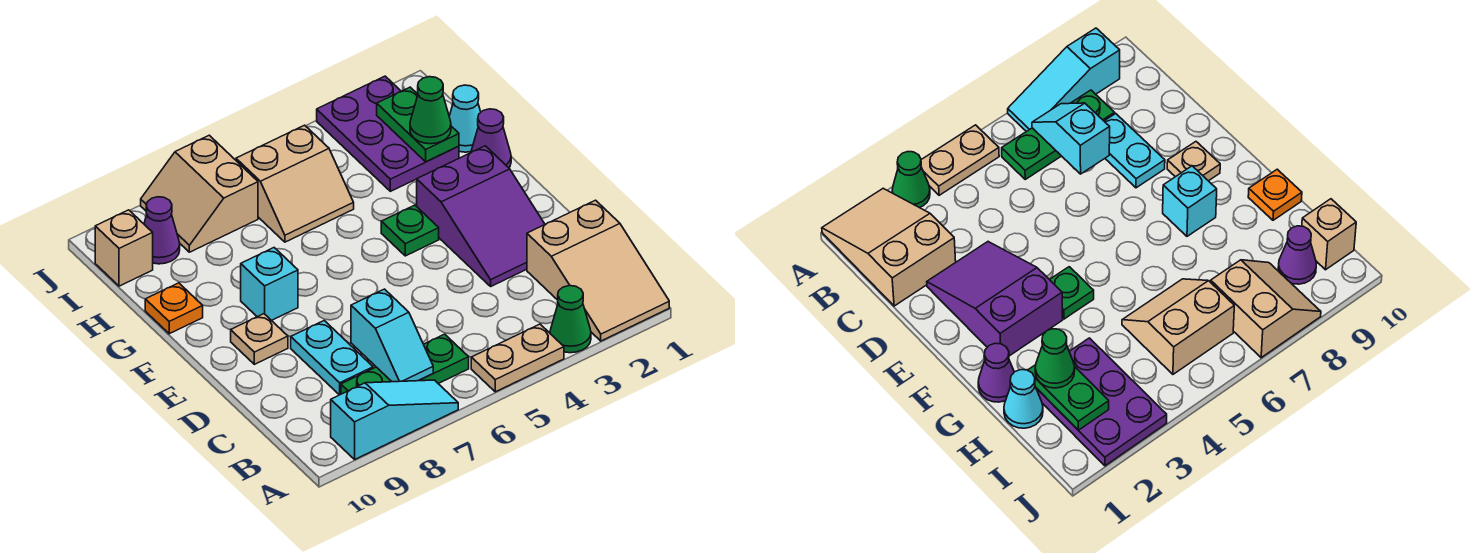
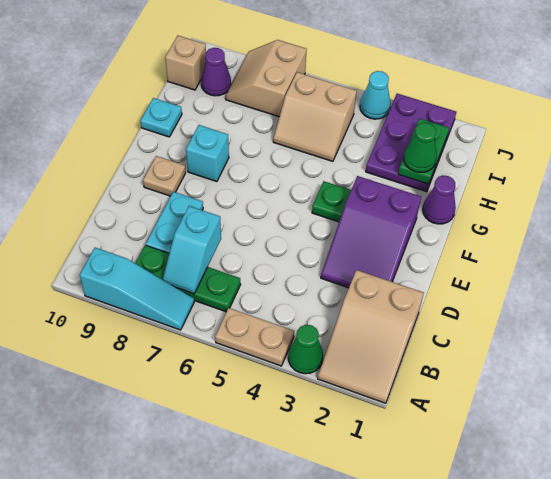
orange plate G10 level 1 -> cyan plate G10 level 1
cyan cone H1 level 1 -> cyan cone J4 level 1

